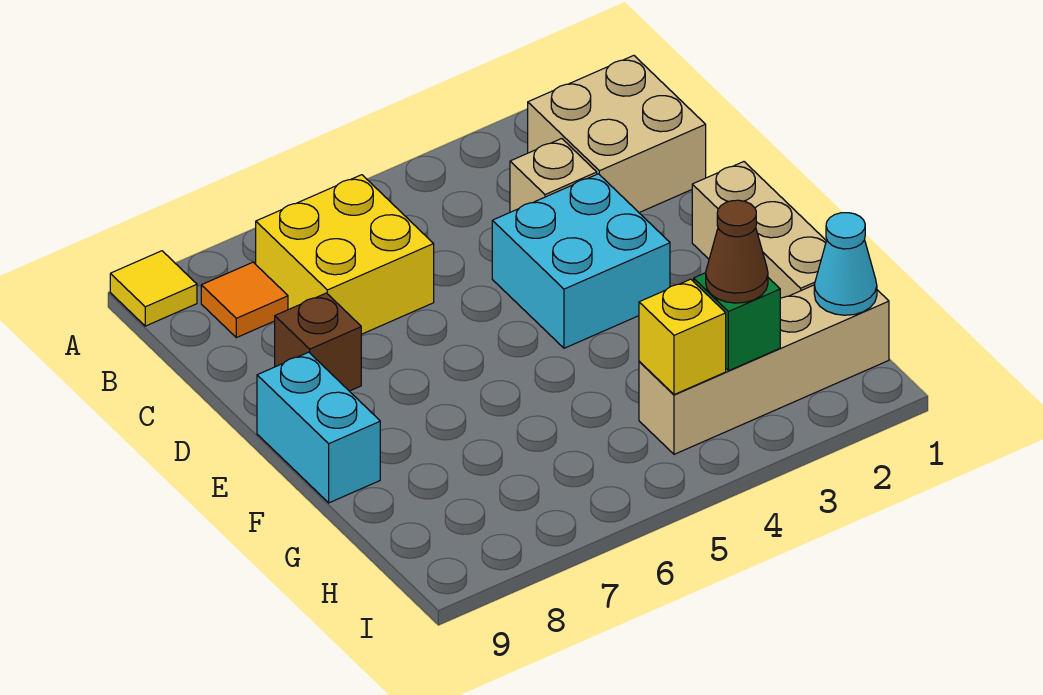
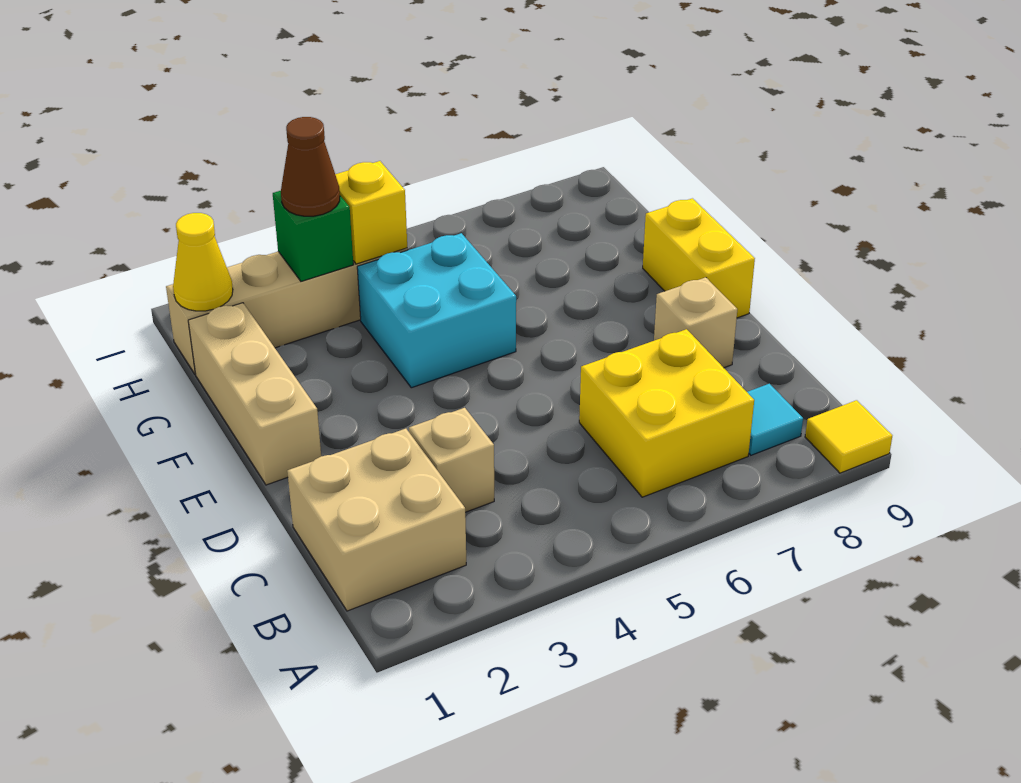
orange tile B8 level 1 -> cyan tile B8 level 1
cyan brick D3:E4 level 1 -> cyan brick F4:G5 level 1
brown brick D8 level 1 -> tan brick D8 level 1
cyan brick E9:F9 level 1 -> yellow brick E9:F9 level 1
cyan cone H1 level 2 -> yellow cone H1 level 2

